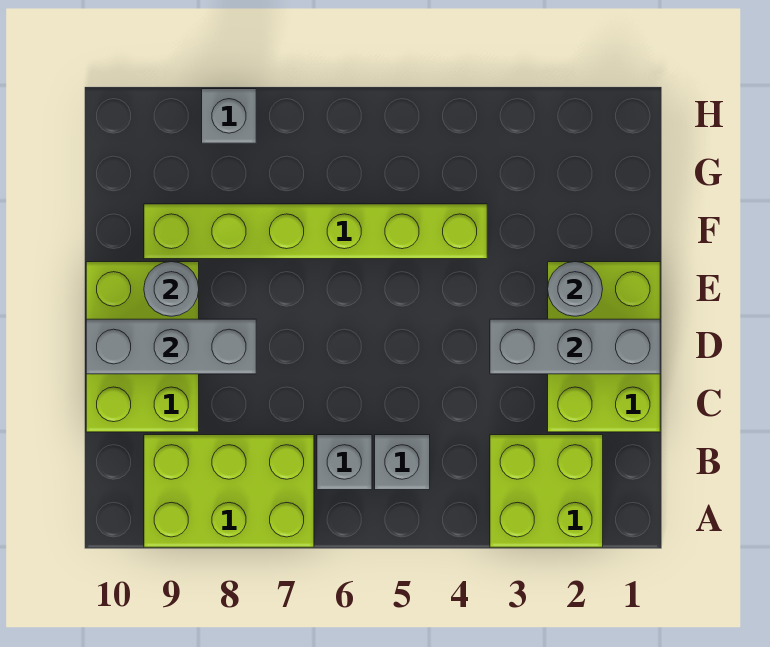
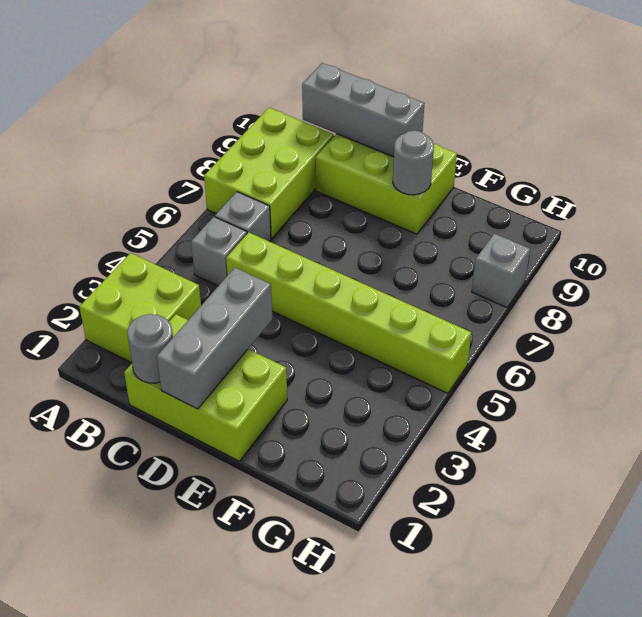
grey brick D8:D10 level 2 -> grey brick B10:D10 level 2
grey round brick E2 level 2 -> grey round brick C1 level 2
lime brick F4:F9 level 1 -> lime brick C5:H5 level 1

